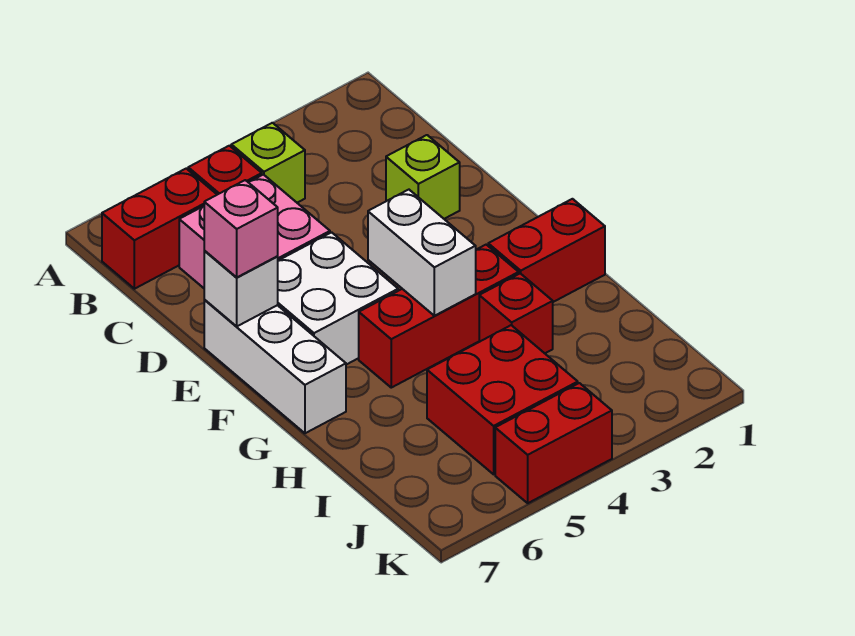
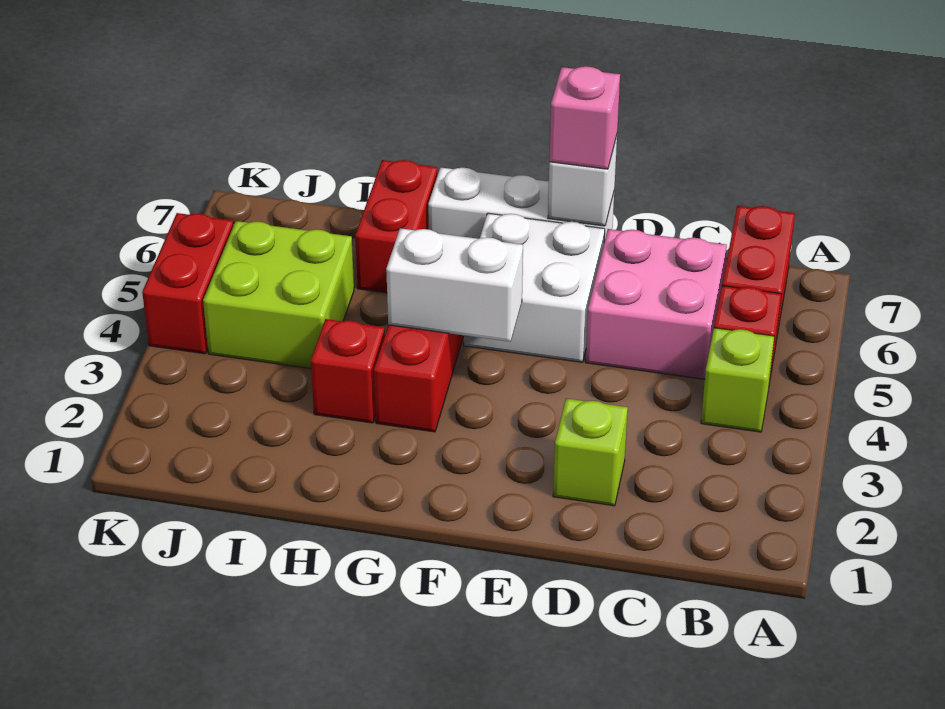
red brick G1:G2 level 1 -> red brick H6:H7 level 1
red brick I4:J5 level 1 -> lime brick I4:J5 level 1

